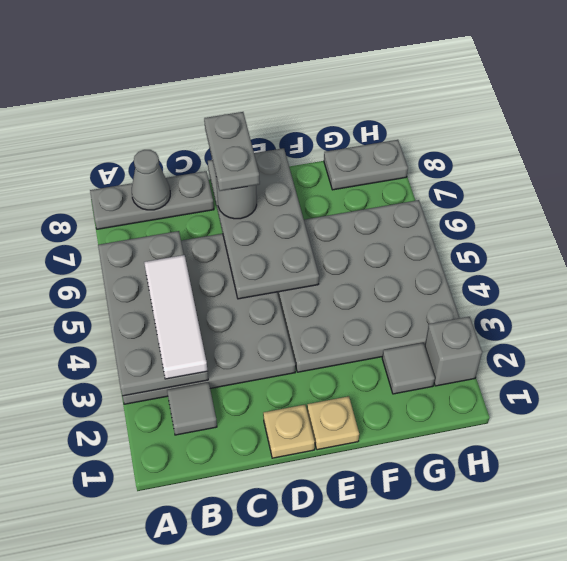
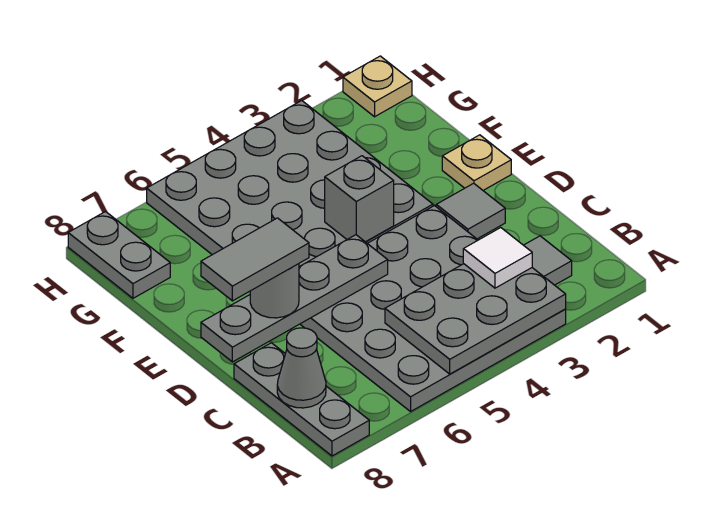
grey plate A3:B6 level 2 -> grey plate A3:B5 level 2
white tile B3:B5 level 3 -> white tile B3 level 3
tan plate D1 level 1 -> tan plate H1 level 1
grey plate D5:E8 level 2 -> grey plate D5:D8 level 2
grey plate D7:D8 level 4 -> grey tile D7:D8 level 4
grey tile G2 level 1 -> grey tile D2 level 1
grey brick H2 level 1 -> grey brick E4 level 2

